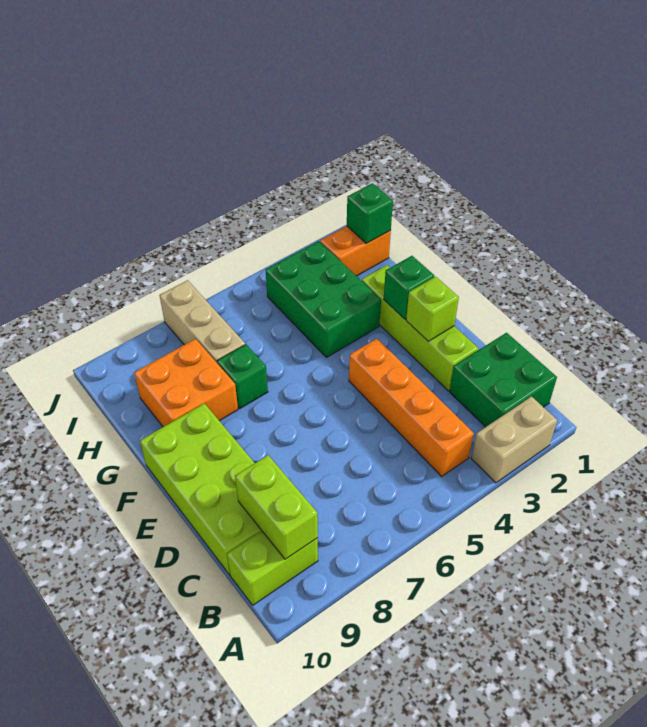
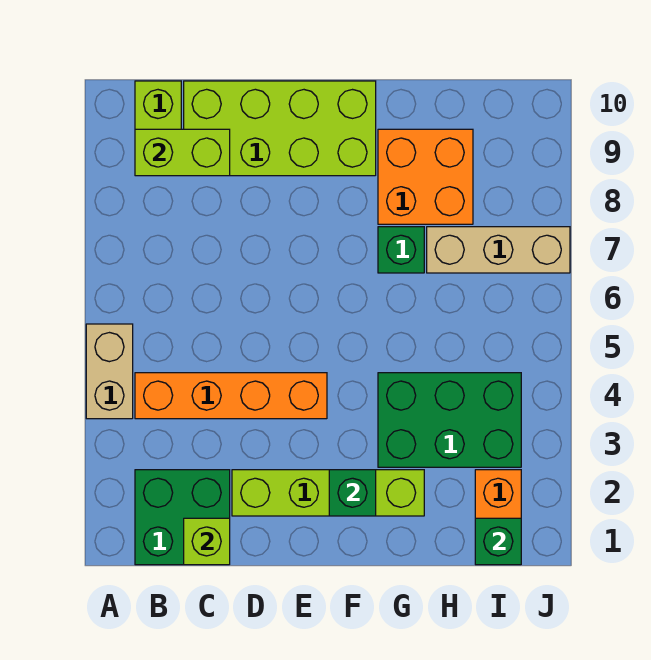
tan brick A2:A3 level 1 -> tan brick A4:A5 level 1
lime brick E2 level 2 -> lime brick C1 level 2

